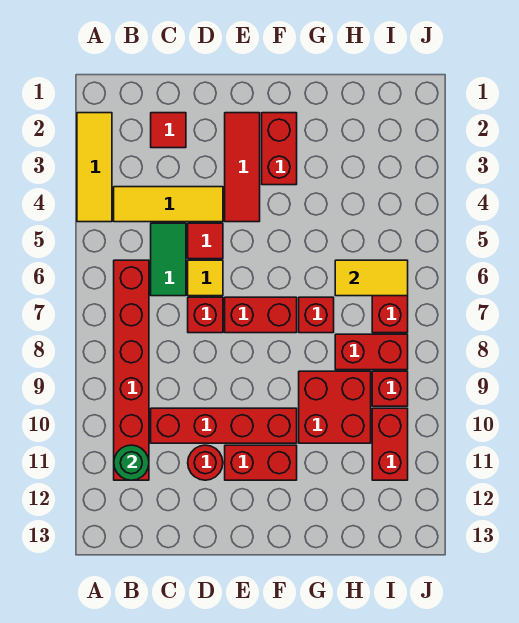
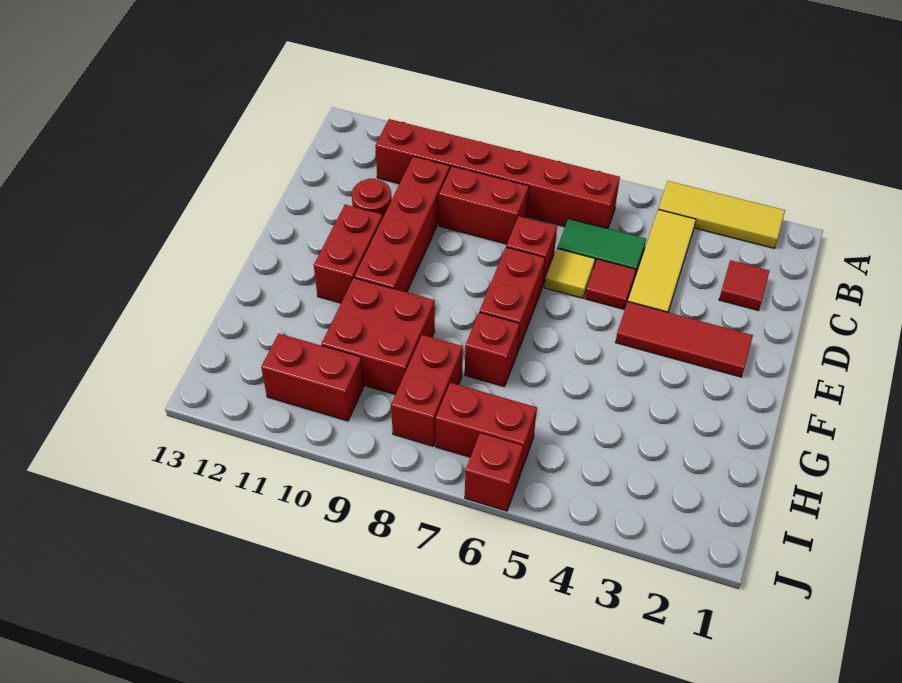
green round brick B11 level 2 -> none
red brick F2:F3 level 1 -> red brick C8:C9 level 1
yellow tile H6:I6 level 2 -> none
red brick I9 level 1 -> red brick J6 level 1

